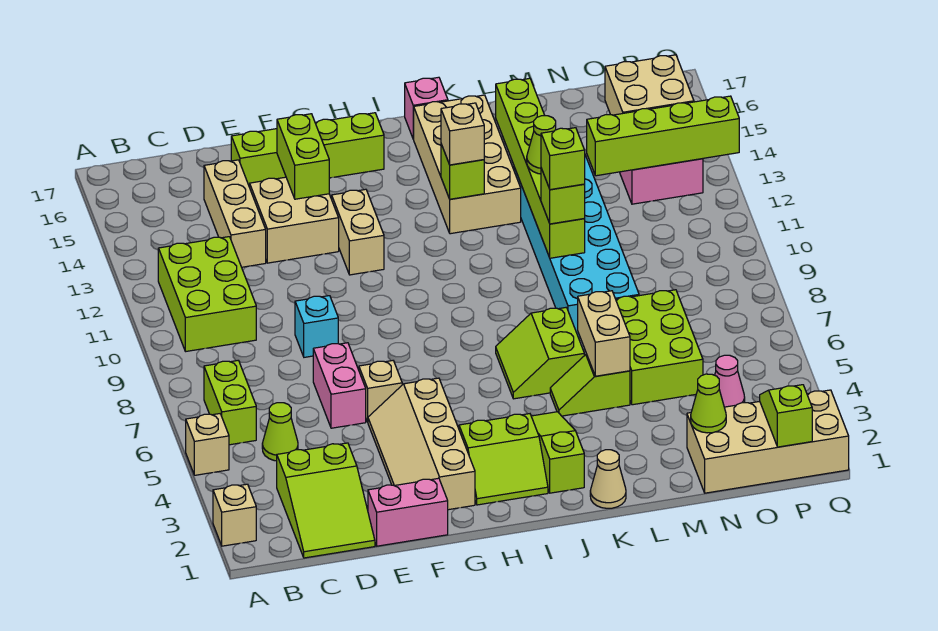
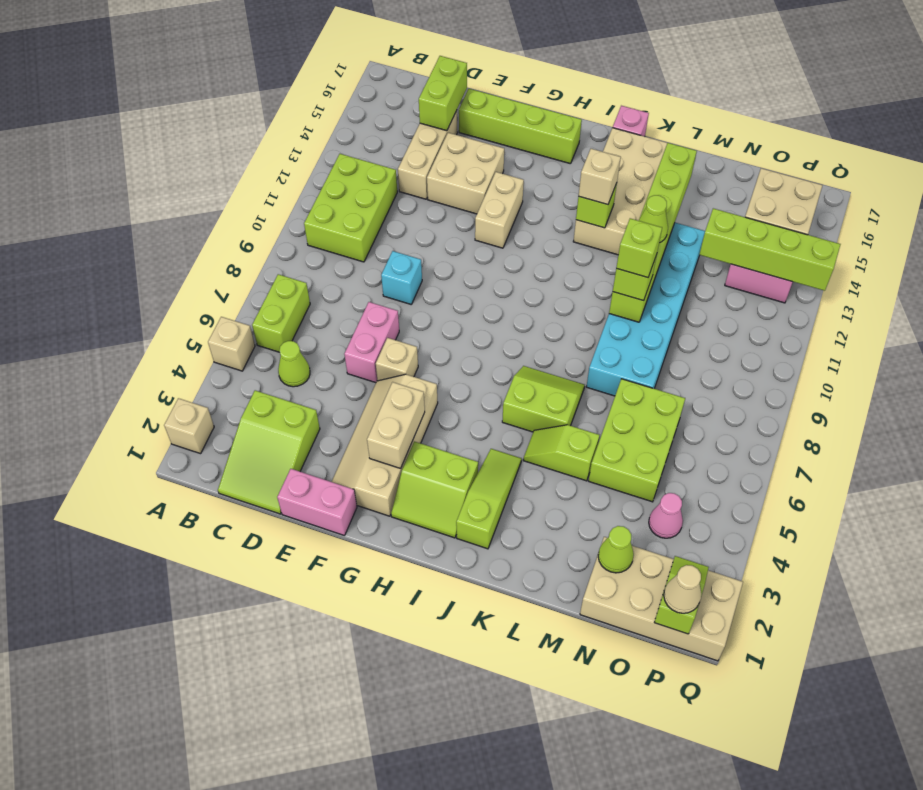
lime brick F14:F15 level 2 -> lime brick D15:D16 level 2
lime slope J6:K7 level 1 top K -> lime slope J6:K7 level 1 top 6
tan cone K1 level 1 -> tan cone P1 level 3
tan brick L5:L6 level 2 -> tan brick G3:G4 level 2

